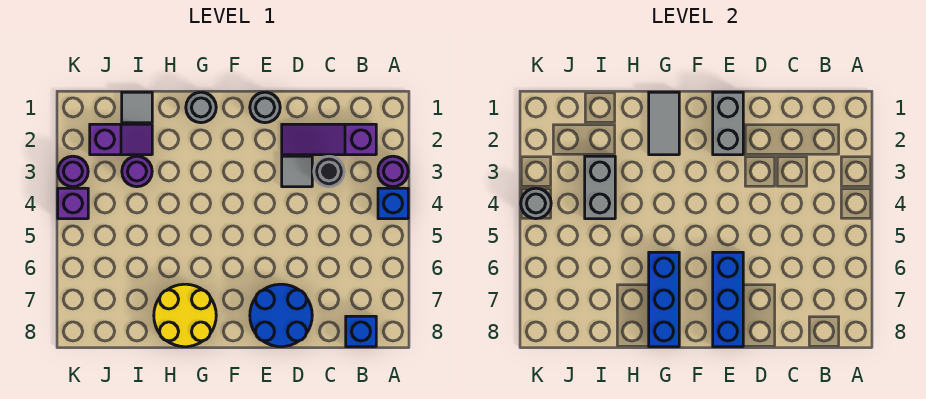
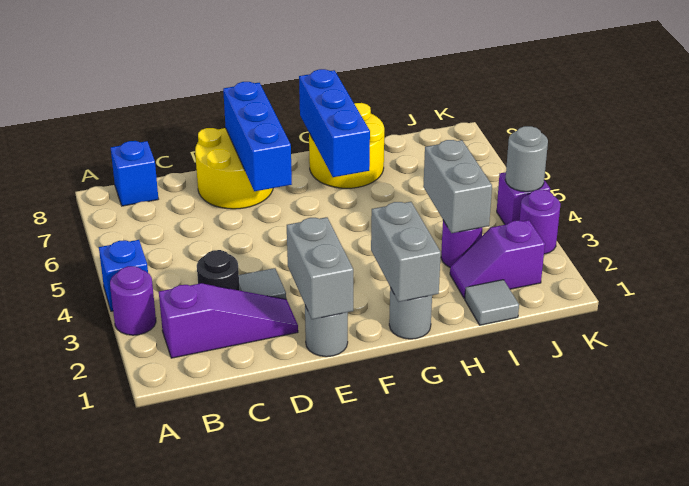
blue round brick D7:E8 level 1 -> yellow round brick D7:E8 level 1
grey tile G1:G2 level 2 -> grey brick G1:G2 level 2

